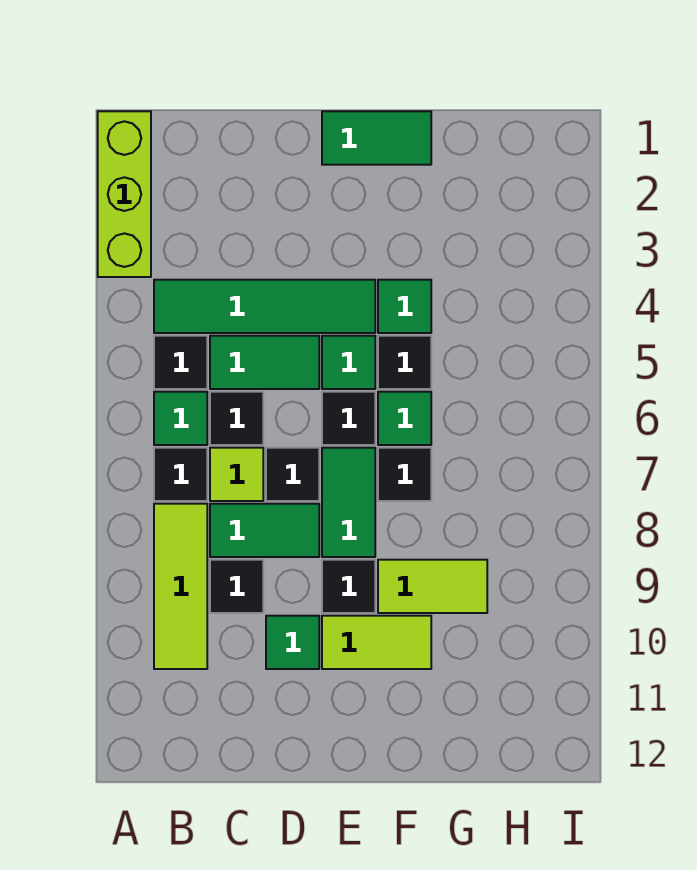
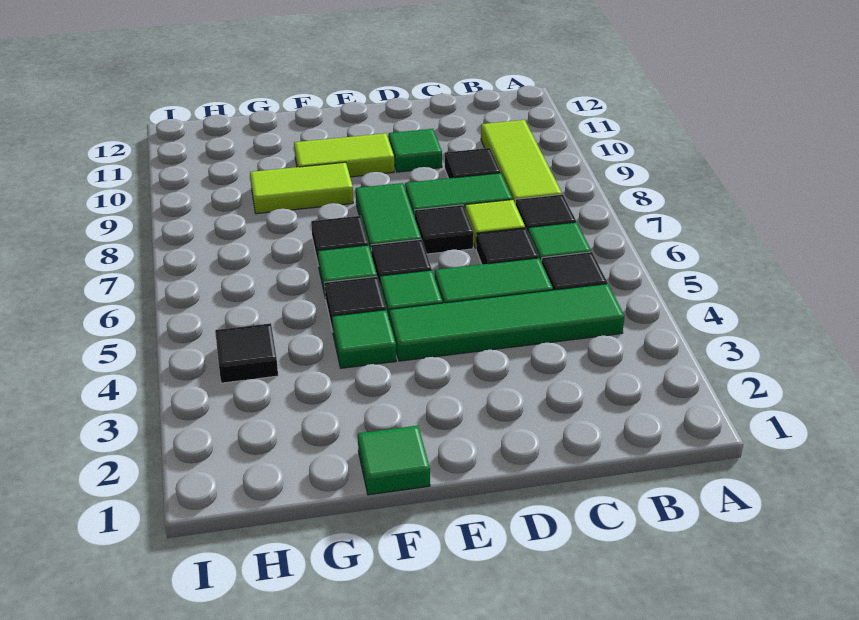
lime brick A1:A3 level 1 -> none
green tile E1:F1 level 1 -> green tile F1 level 1
black tile E9 level 1 -> black tile H4 level 1

